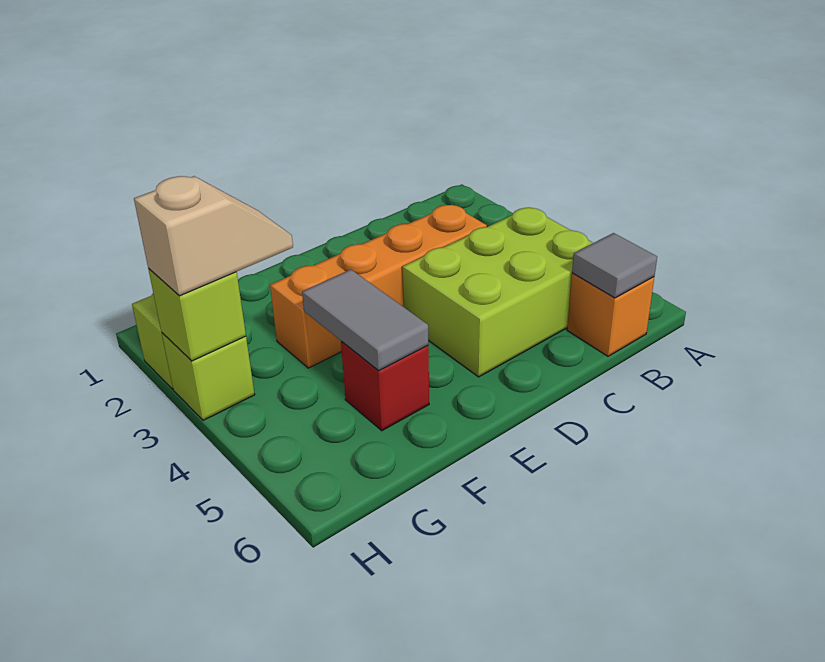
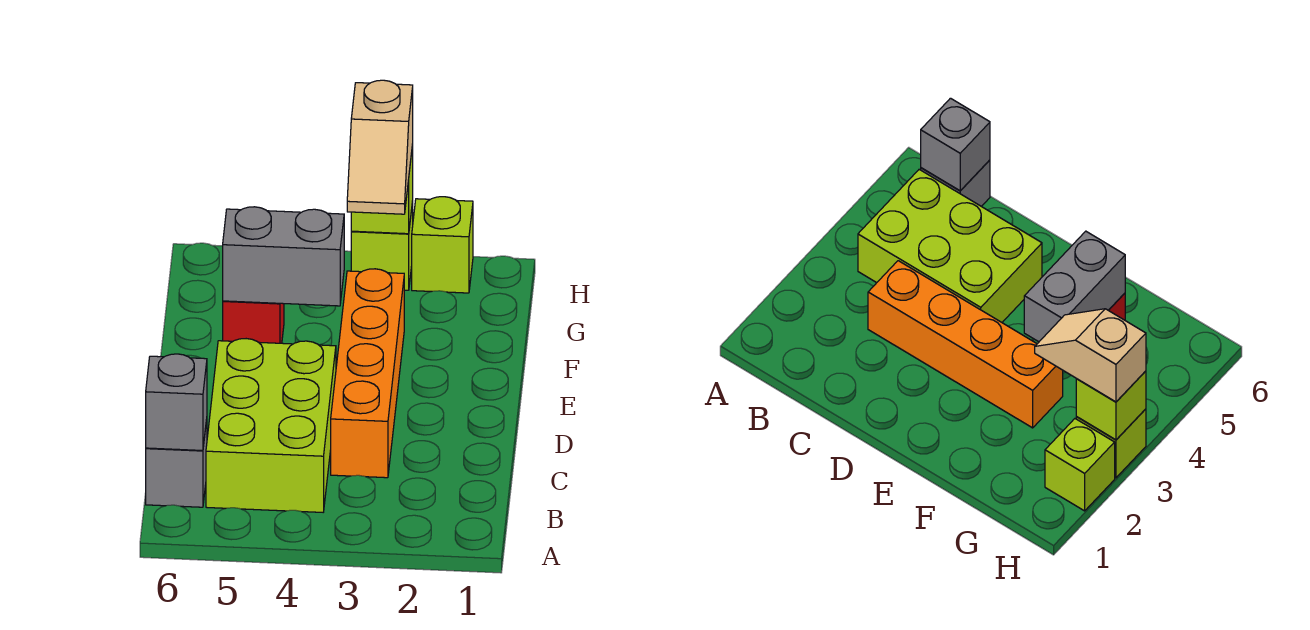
orange brick B6 level 1 -> grey brick B6 level 1
grey tile B6 level 2 -> grey brick B6 level 2
grey tile F4:F5 level 2 -> grey brick F4:F5 level 2

